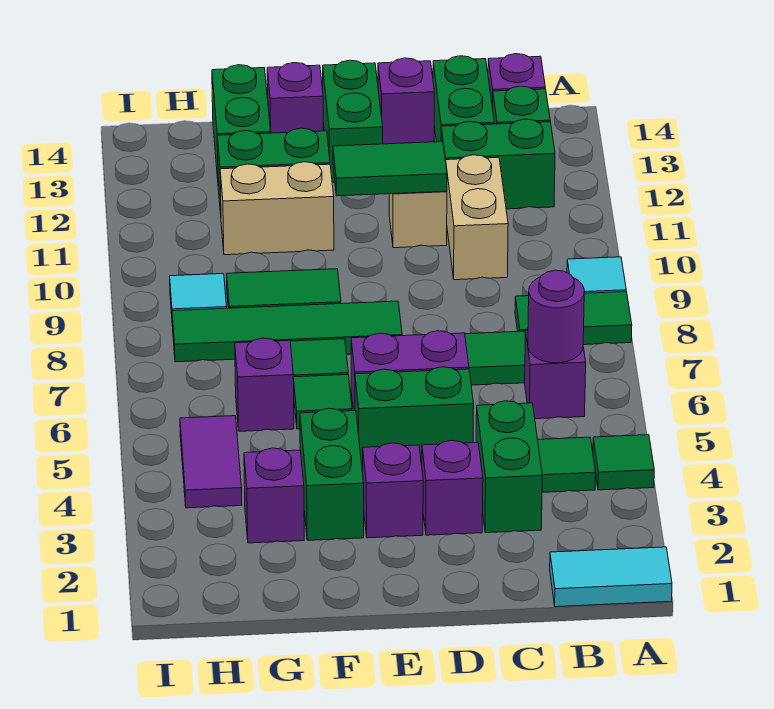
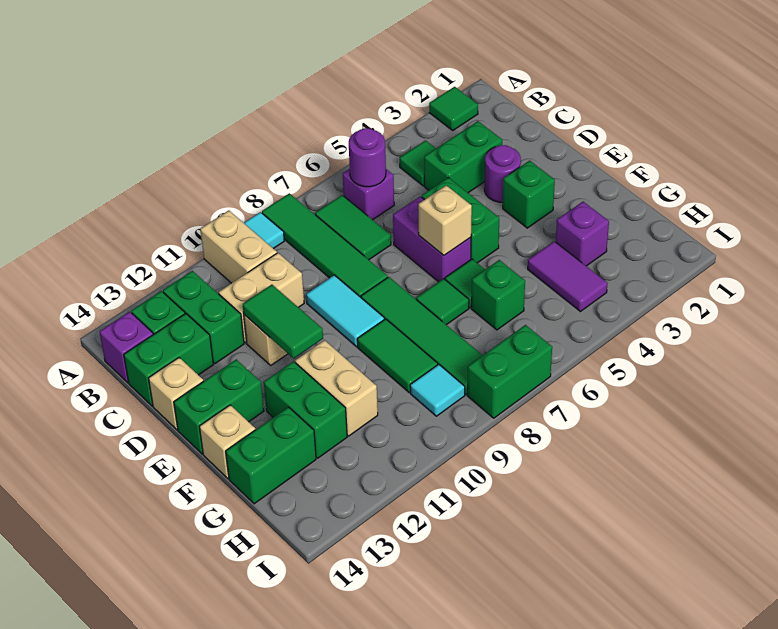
cyan tile A1:B1 level 1 -> cyan tile D9:E9 level 1
green tile A4 level 1 -> green tile A2 level 1
green tile A8:B8 level 1 -> green tile A8:D8 level 1
none -> tan brick A10:B10 level 1
purple brick D3 level 1 -> purple round brick D3 level 1
purple brick D14 level 1 -> tan brick D14 level 1
purple brick E3 level 1 -> green brick E3 level 1
none -> tan brick E6 level 2
green brick F3:F4 level 1 -> green brick I7:I8 level 1
purple brick F14 level 1 -> tan brick F14 level 1
purple brick G6 level 1 -> green brick G6 level 1
purple tile H4:H5 level 1 -> purple tile G4:H4 level 1

